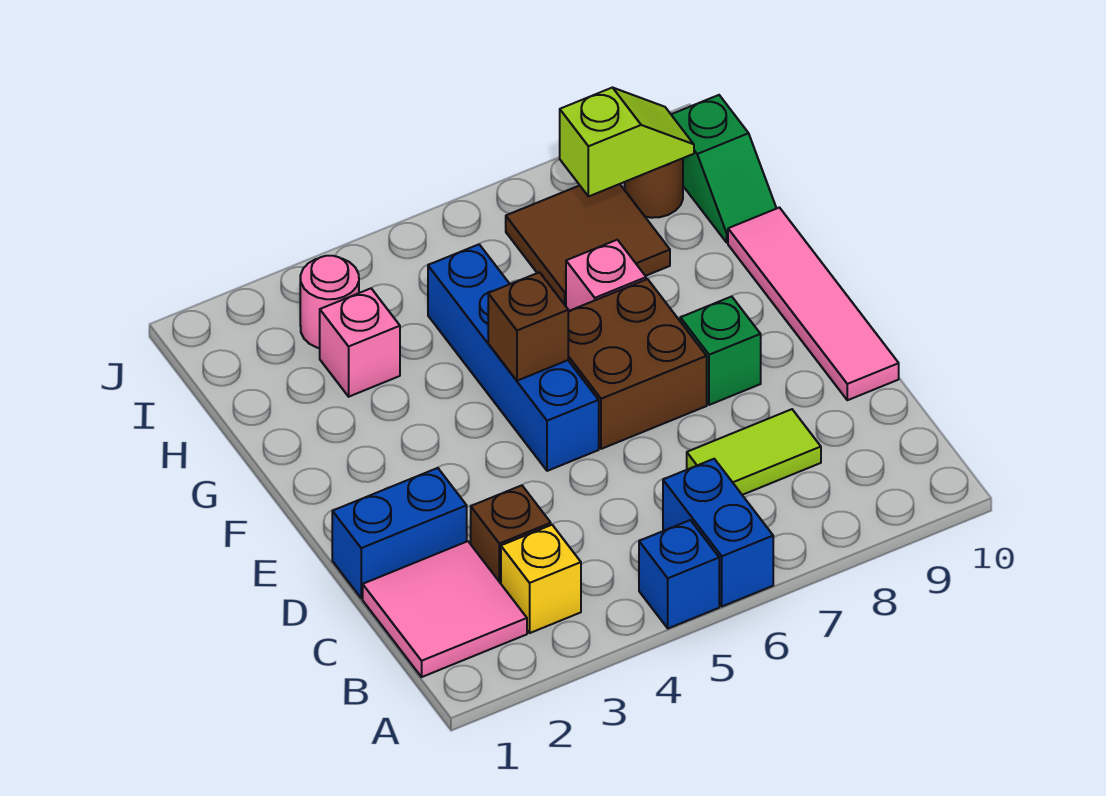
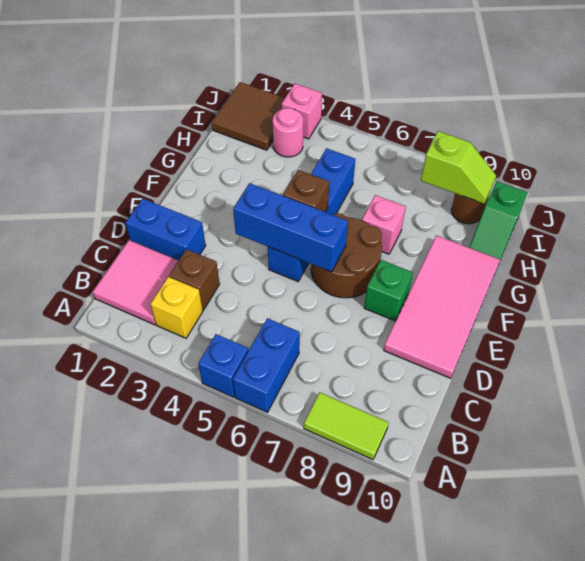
lime tile C7:C8 level 1 -> lime tile A8:A9 level 1
pink tile D10:G10 level 1 -> pink tile D9:G10 level 1
none -> blue brick E4:E6 level 2
brown brick E6:F7 level 1 -> brown round brick E6:F7 level 1
pink brick H3 level 1 -> pink brick J3 level 1
brown tile H7:I8 level 1 -> brown tile I1:J2 level 1

